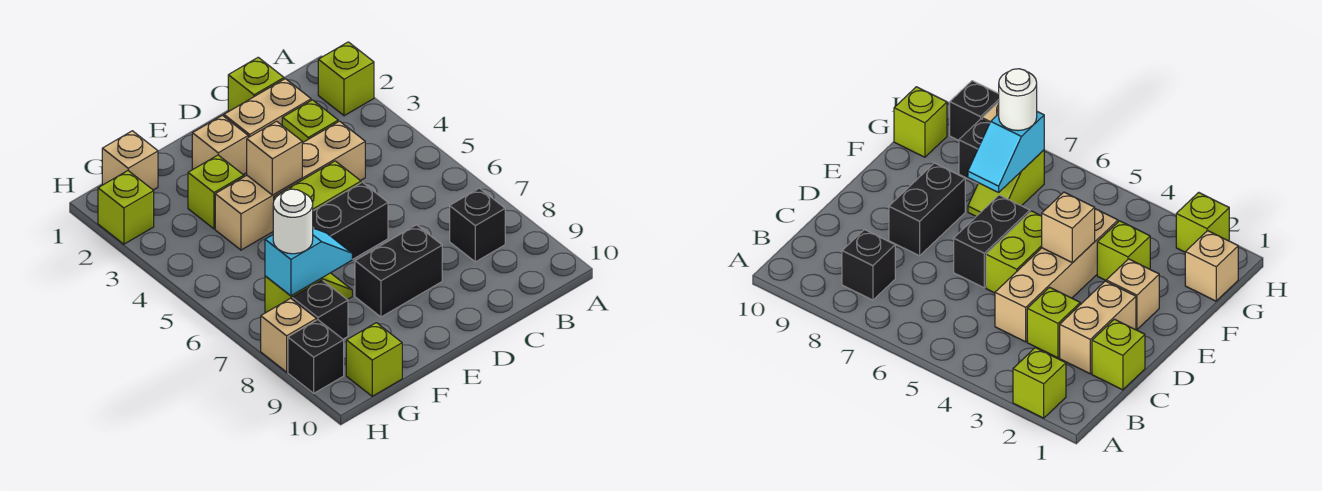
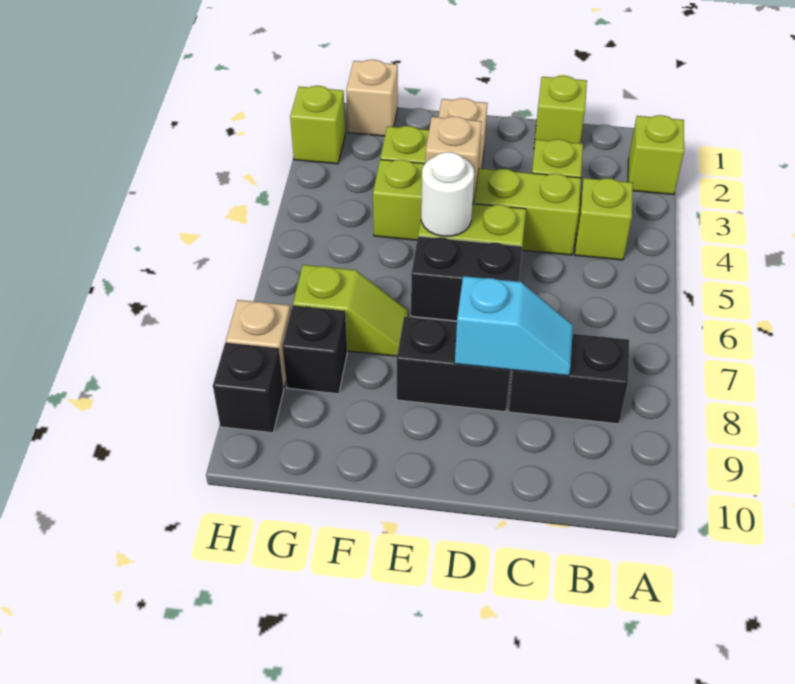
black brick B8 level 1 -> black brick B8:C8 level 1
tan brick C2:D2 level 1 -> none
tan brick C4:F4 level 1 -> lime brick C4:F4 level 1
cyan slope F7:G7 level 2 top G -> cyan slope C8:D8 level 2 top D
white round brick G7 level 3 -> white round brick E5 level 2
lime brick G10 level 1 -> lime brick B4 level 1

